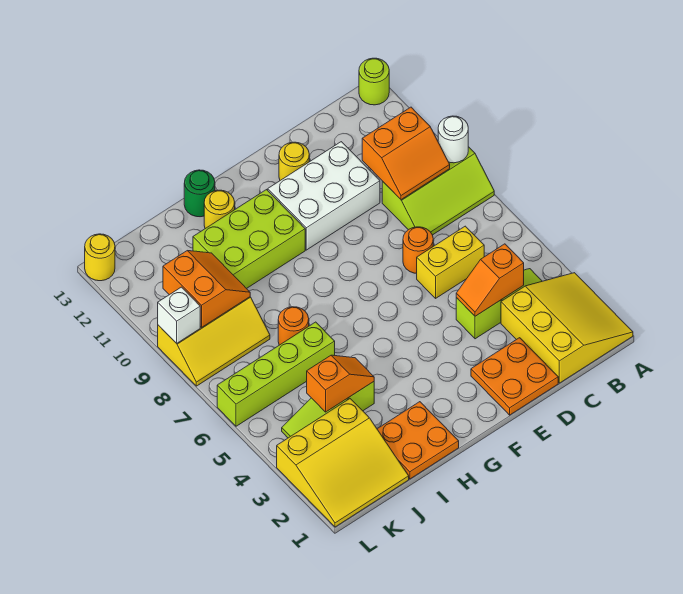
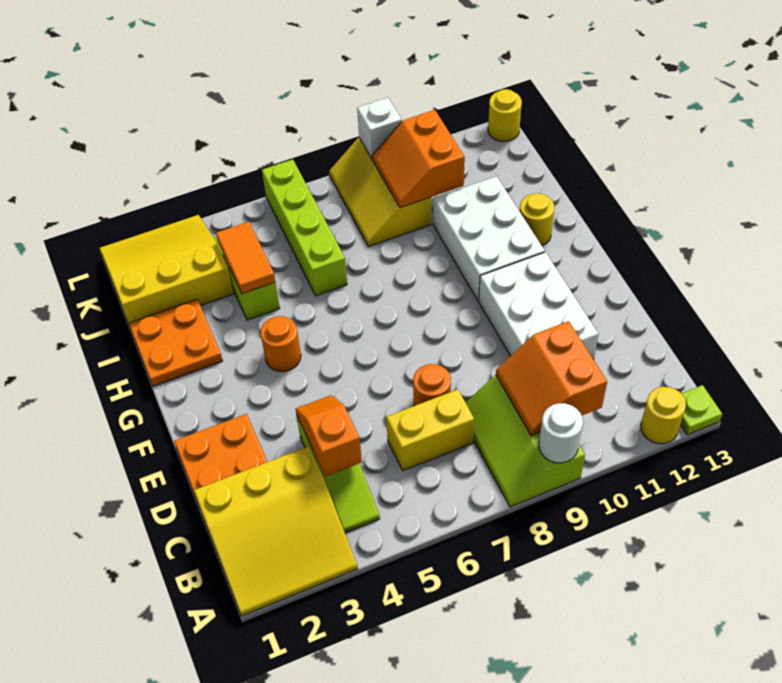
lime round brick A13 level 1 -> lime plate A13 level 1
yellow brick C6:D6 level 1 -> yellow brick C6:C7 level 1
yellow round brick E12 level 1 -> yellow round brick A12 level 1
lime brick G10:I11 level 1 -> white brick G10:I11 level 1
green round brick H13 level 1 -> none
orange slope I4:J4 level 2 top J -> orange tile I4:J4 level 2
orange round brick I7 level 1 -> orange round brick G4 level 1
yellow slope J1:L3 level 1 top 3 -> yellow slope J1:L3 level 1 top J
orange slope J9:K10 level 2 top K -> orange slope J9:K10 level 2 top 10

